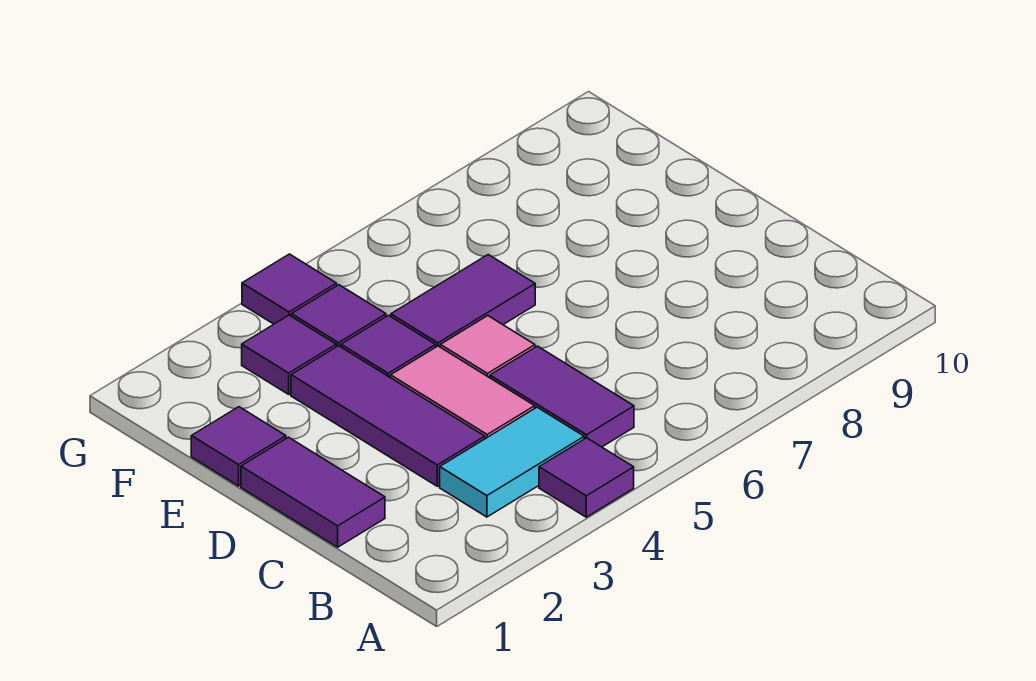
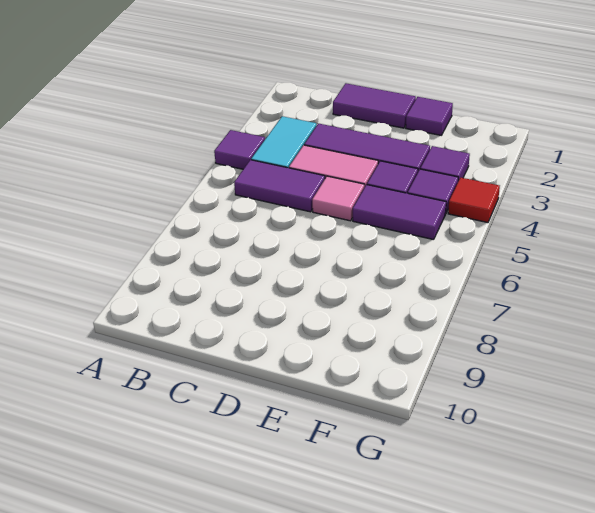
purple tile E5:E6 level 1 -> purple tile E5:F5 level 1
purple tile G4 level 1 -> red tile G4 level 1

